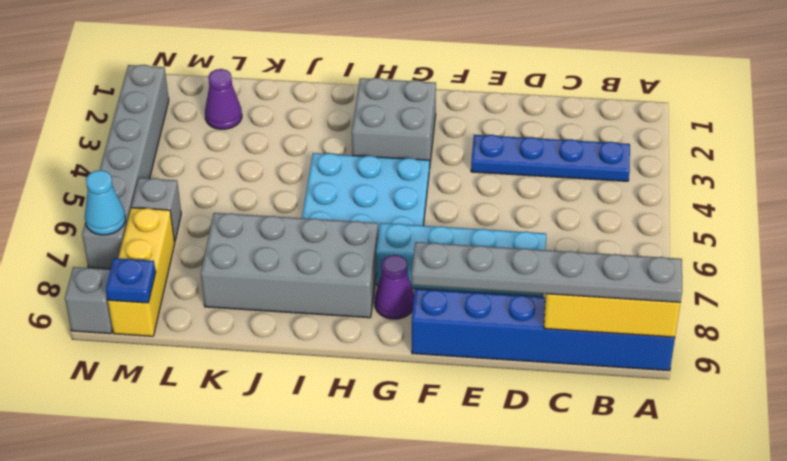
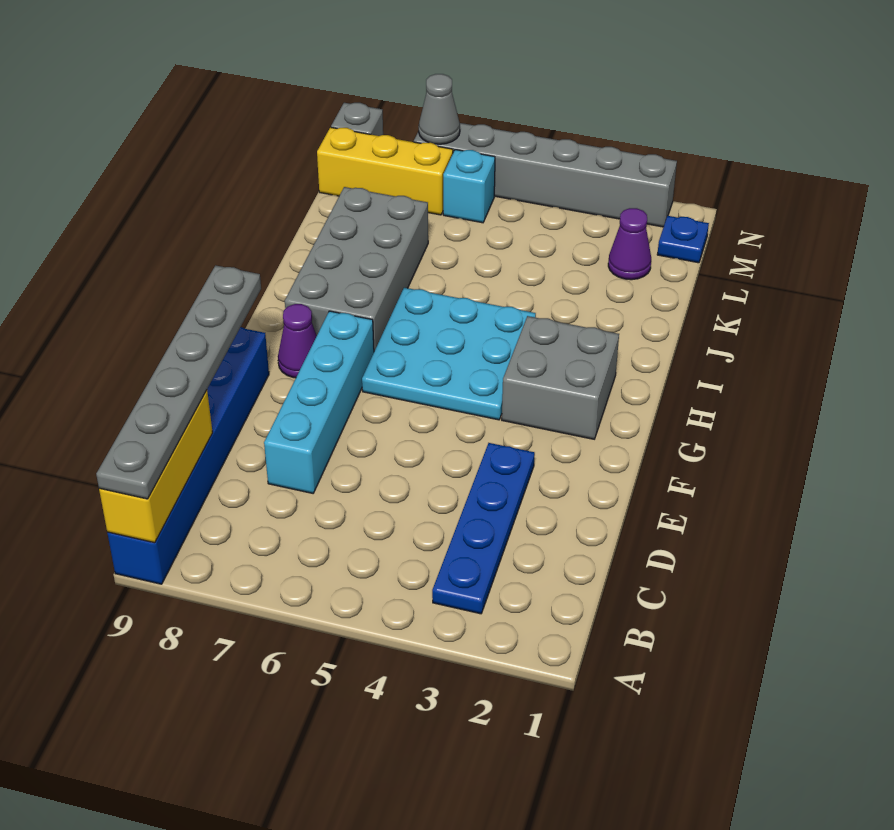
grey brick M6 level 1 -> cyan brick M6 level 1
blue plate M9 level 2 -> blue plate M1 level 1
cyan cone N7 level 2 -> grey cone N7 level 2

